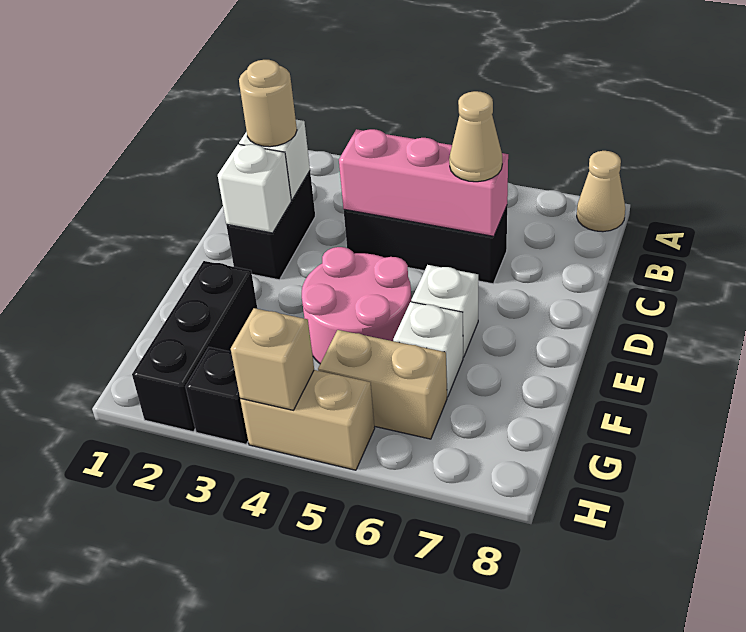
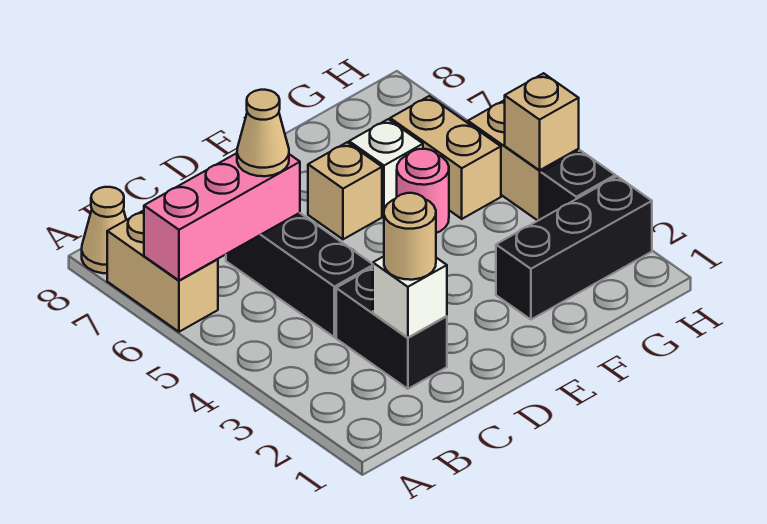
none -> tan brick A6:A7 level 1
black brick C2:D2 level 1 -> black brick C2:C3 level 1
pink brick C4:C6 level 2 -> pink brick A6:C6 level 2
white brick D2 level 2 -> none
pink round brick E4:F5 level 1 -> pink round brick F5 level 1
white brick E6 level 1 -> tan brick E6 level 1

